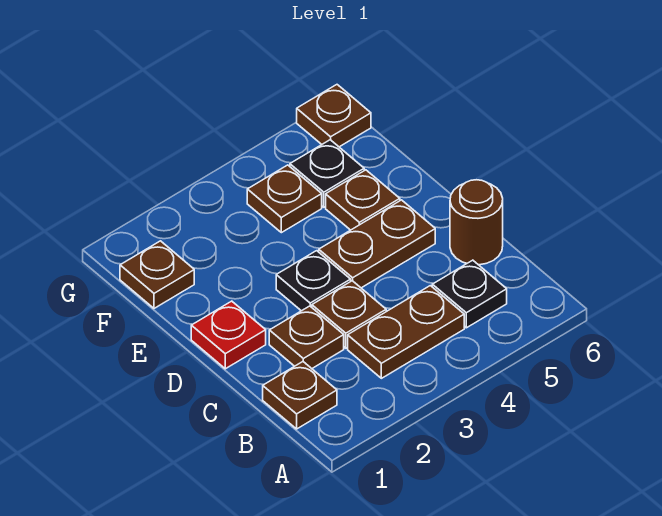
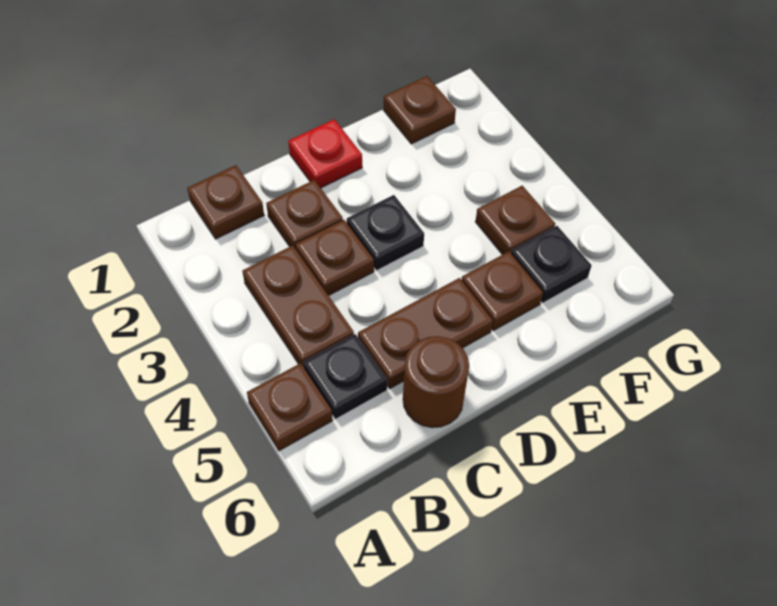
brown plate D4:D5 level 1 -> brown plate C5:D5 level 1
brown plate G6 level 1 -> brown plate A5 level 1

